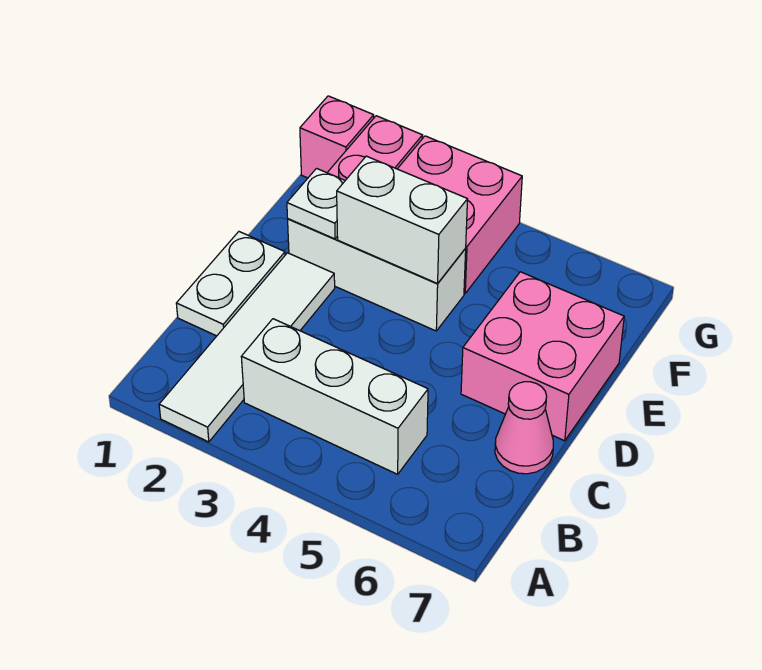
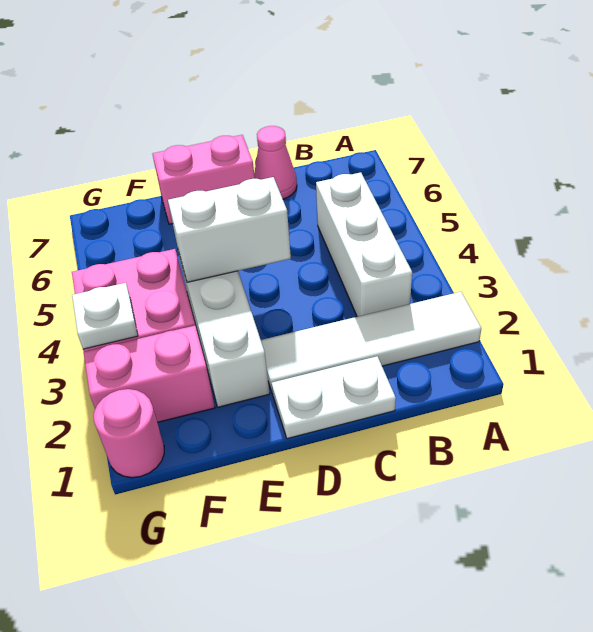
pink brick D6:E7 level 1 -> pink brick D7:E7 level 1
white plate E2 level 2 -> white plate G3 level 2
white brick E3:E4 level 2 -> white brick D4:E4 level 2
pink brick G1 level 1 -> pink round brick G1 level 1

